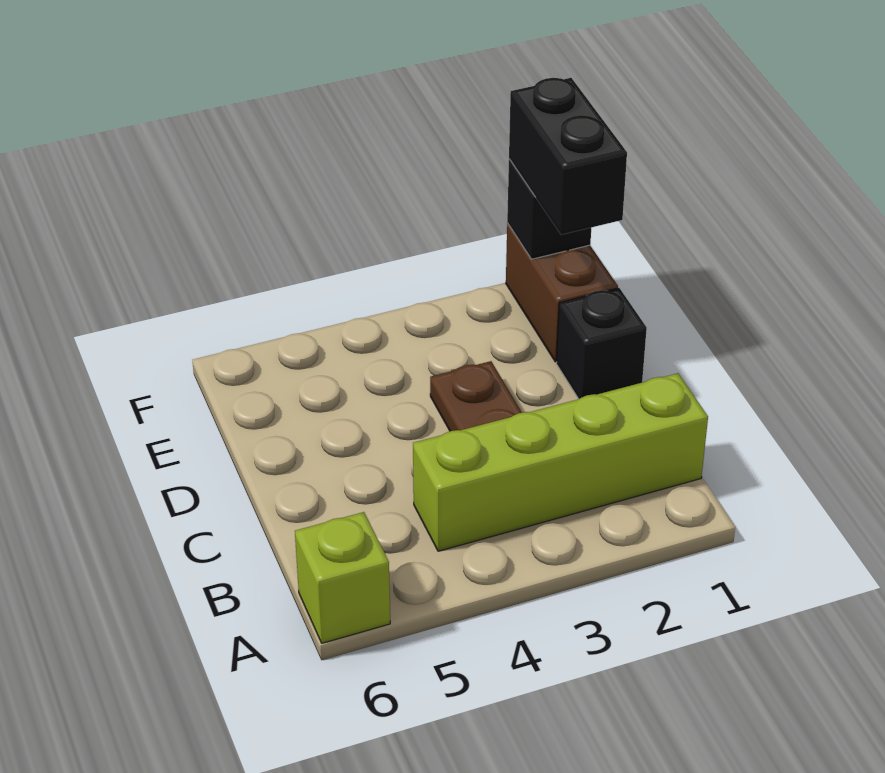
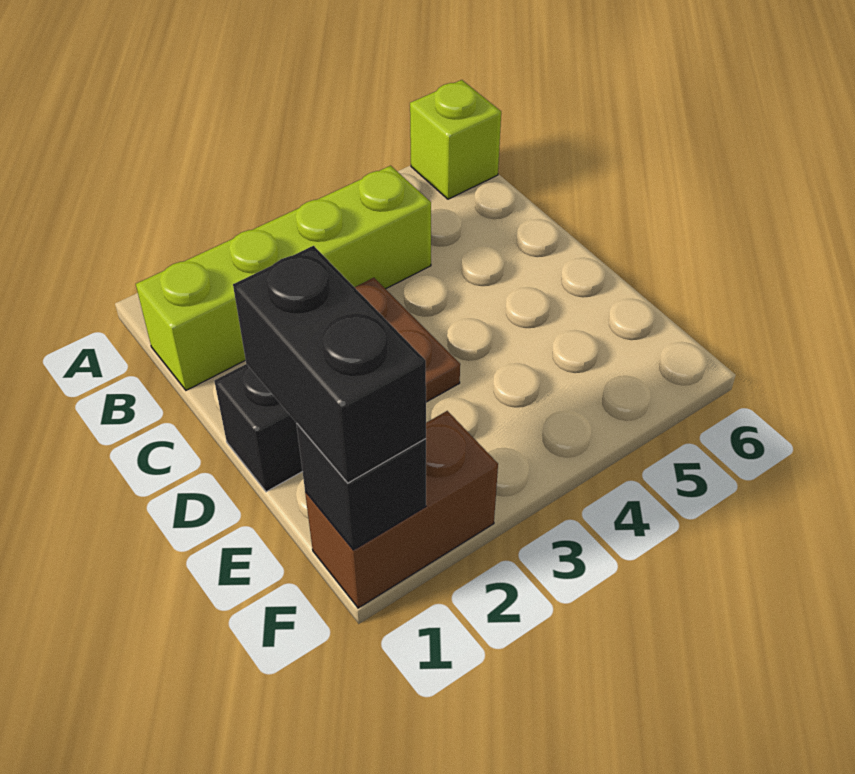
brown brick E1:F1 level 1 -> brown brick F1:F2 level 1

